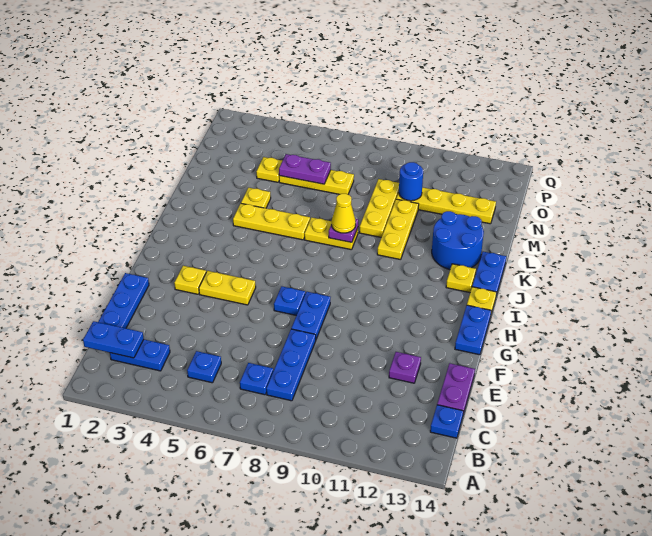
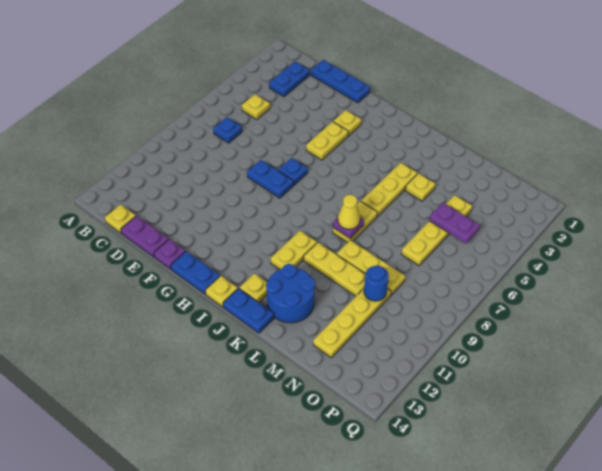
blue plate C1:C2 level 2 -> none
blue plate C5 level 1 -> yellow plate C5 level 1
blue plate C8:E8 level 1 -> none
blue plate C14 level 1 -> yellow plate C14 level 1
purple plate E12 level 1 -> purple plate F14 level 1
none -> yellow plate J10:J11 level 1
purple plate N5:N6 level 2 -> purple plate N5:O5 level 2

